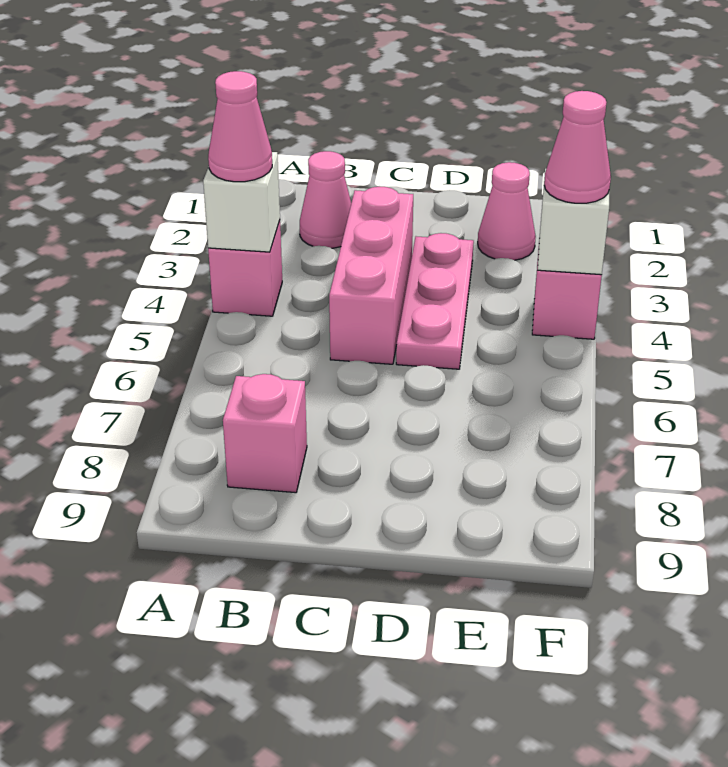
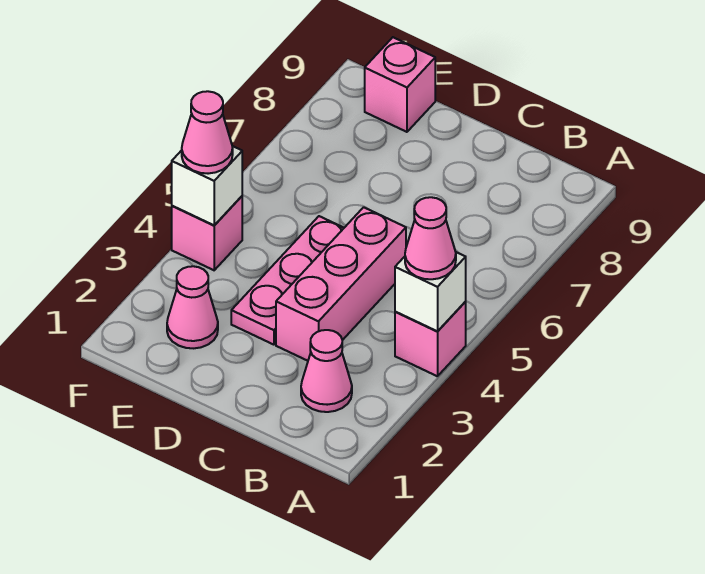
pink brick B8 level 1 -> pink brick E9 level 1

